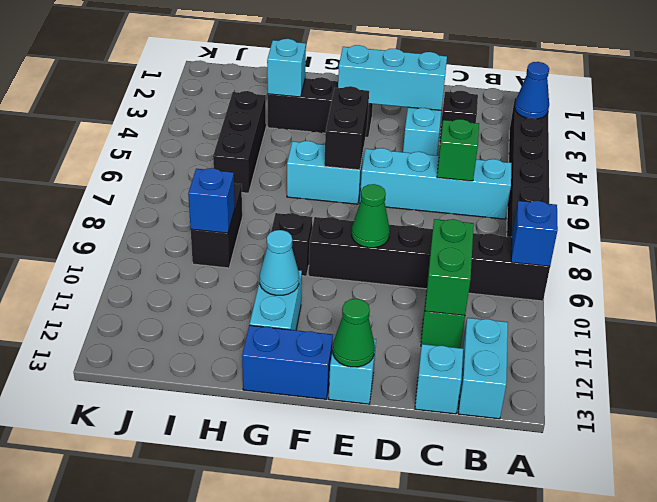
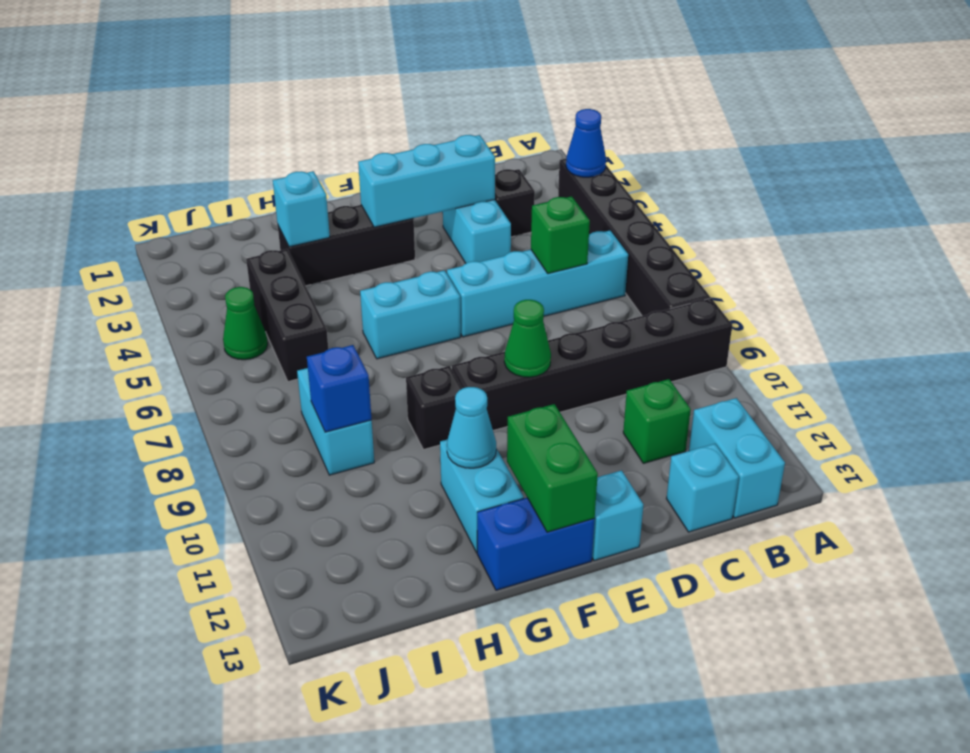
blue brick A9 level 2 -> none
green brick C10:C11 level 2 -> green brick F12:F13 level 2
green cone E13 level 2 -> green cone J5 level 1
black brick F5:F6 level 2 -> none
black brick I8:I9 level 1 -> cyan brick I8:I9 level 1

